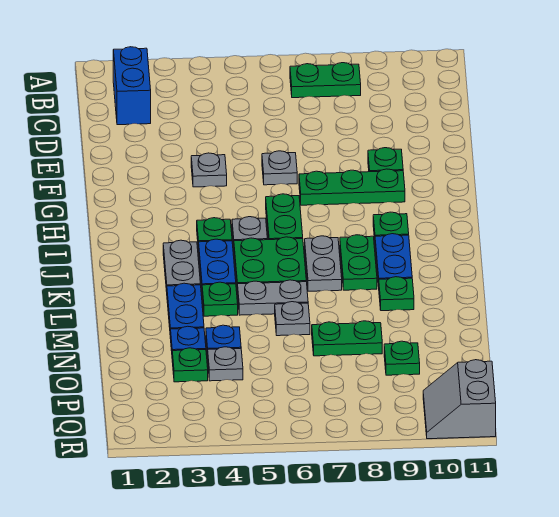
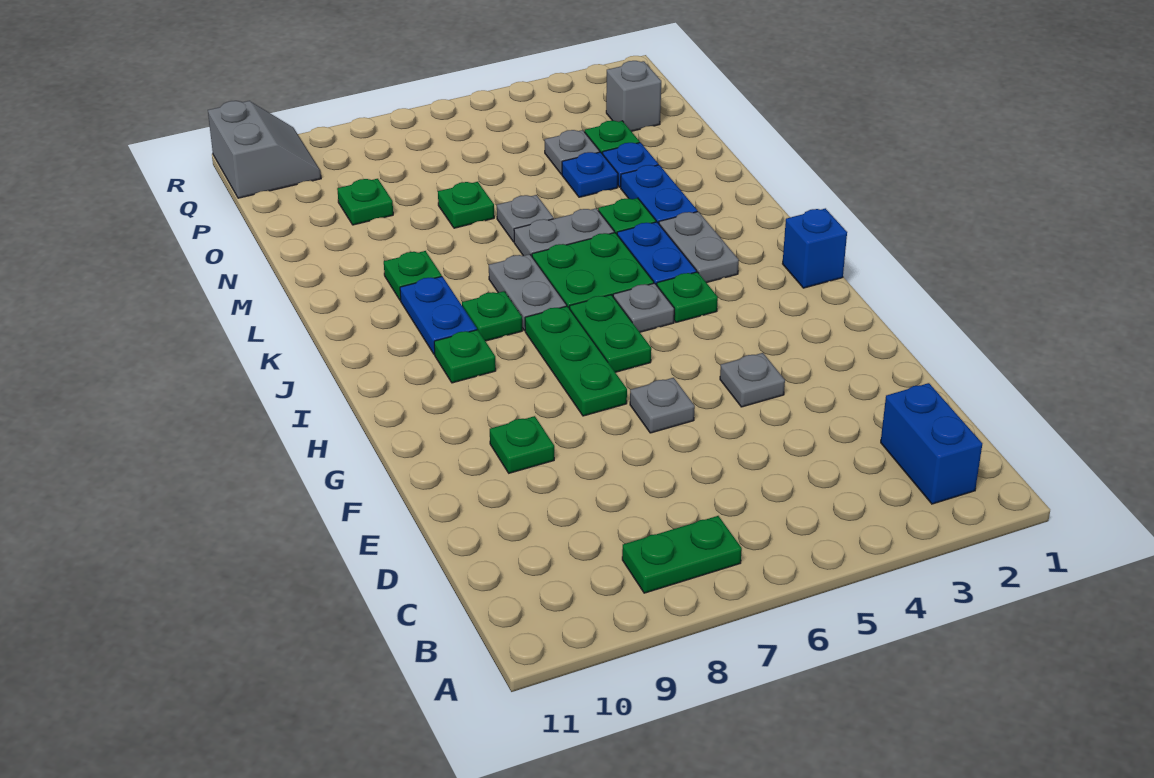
green plate G7:G9 level 1 -> green plate G7:I7 level 1
none -> blue brick I1 level 1
green plate J8:K8 level 1 -> green plate J8 level 1
green plate N7:N8 level 1 -> green plate N7 level 1
none -> grey brick P2 level 1

